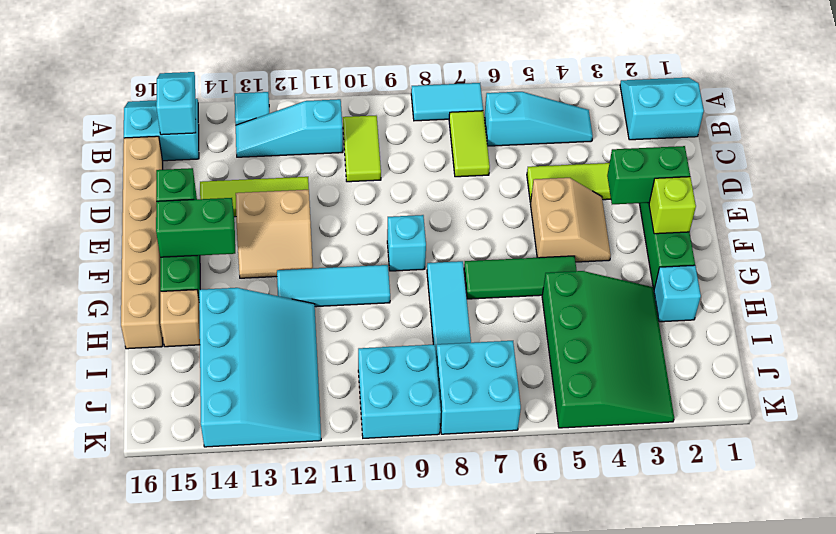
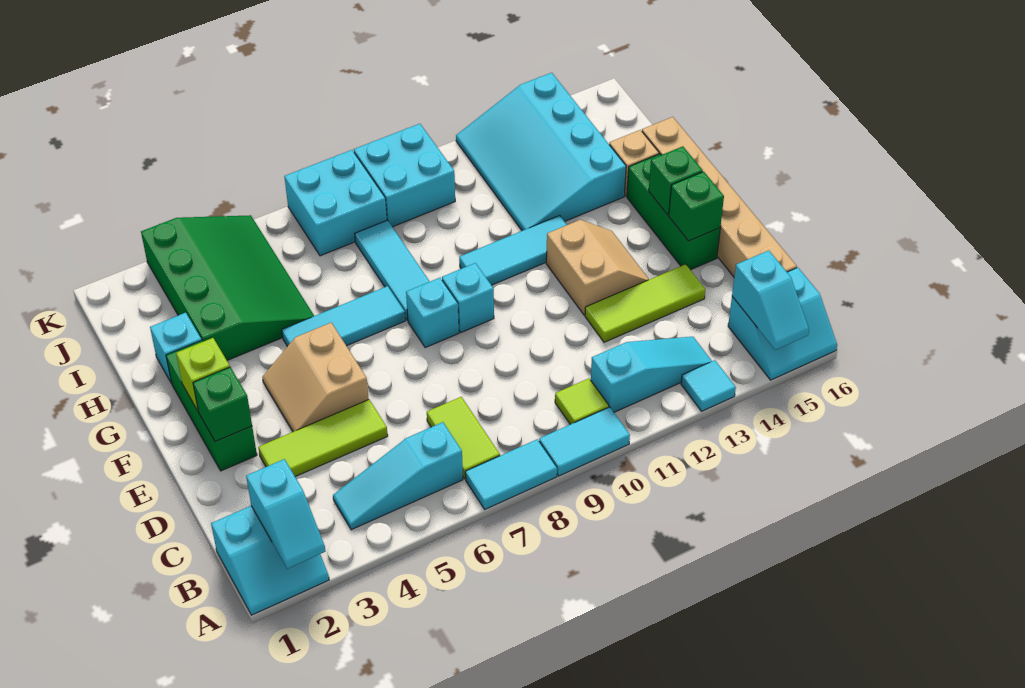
none -> cyan slope A2:B2 level 2 top B
none -> cyan tile A9:A10 level 1
lime tile B10:C10 level 1 -> lime tile B10 level 1
green brick E2:E3 level 2 -> green brick E2 level 2
tan slope E12:F13 level 1 top E -> tan slope E12:F13 level 1 top 12
none -> cyan brick F8 level 1
green brick F14:F15 level 2 -> green brick F15 level 2
green tile G5:G7 level 1 -> cyan tile G5:G7 level 1
green slope H3:K5 level 1 top 5 -> green slope H3:K5 level 1 top 3

